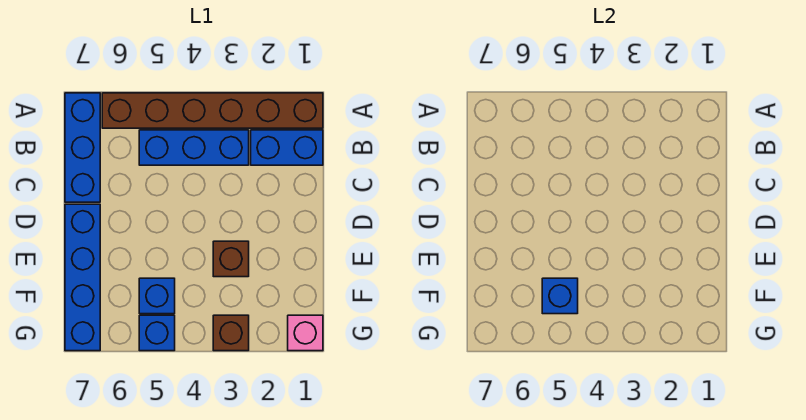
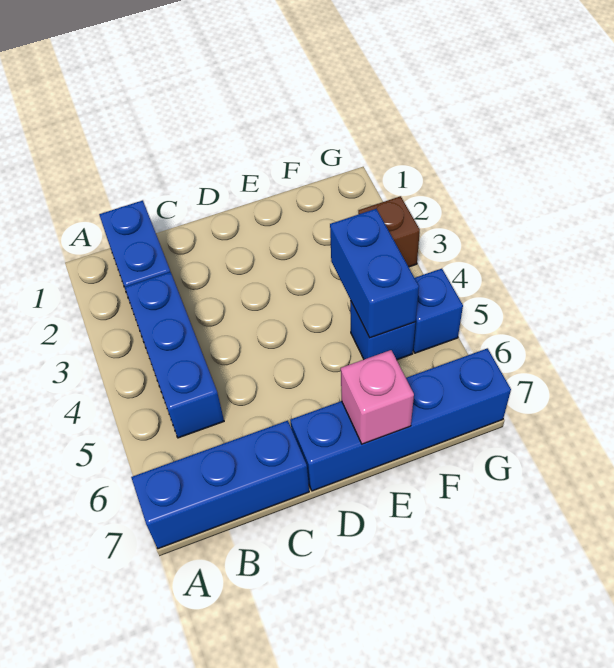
brown brick A1:A6 level 1 -> none
brown brick E3 level 1 -> none
blue brick F5 level 2 -> blue brick F4:F5 level 2
pink brick G1 level 1 -> pink brick E7 level 2

